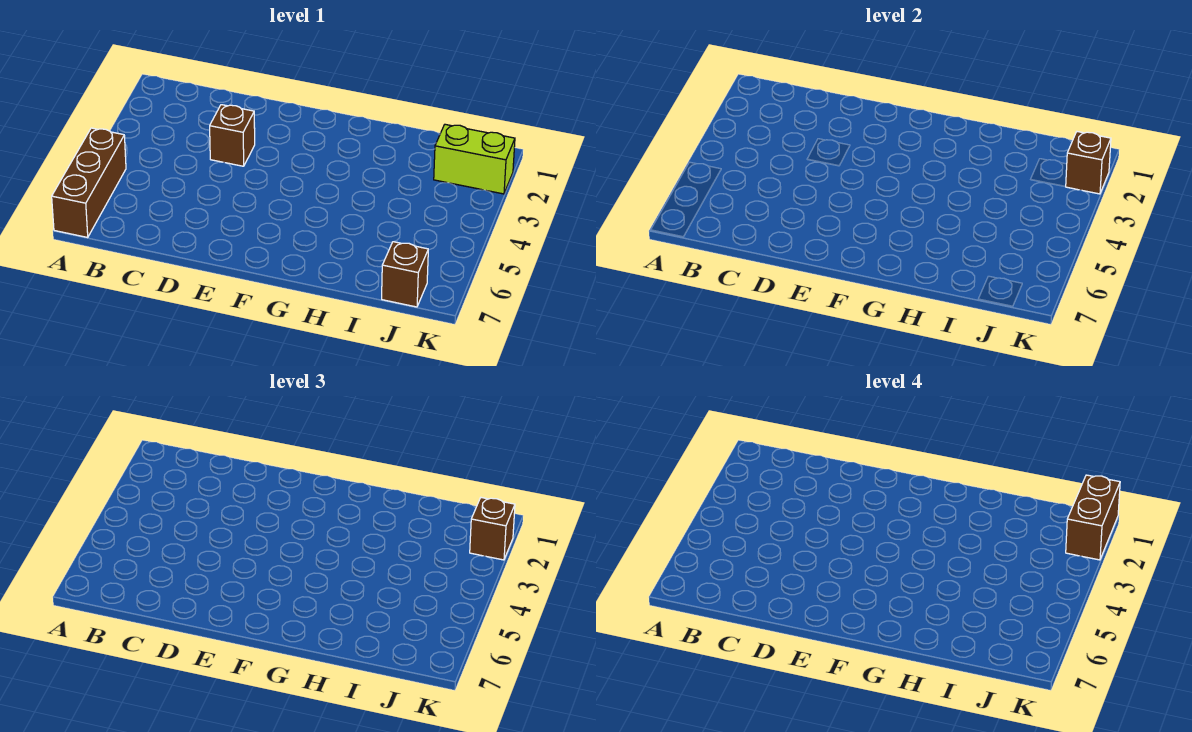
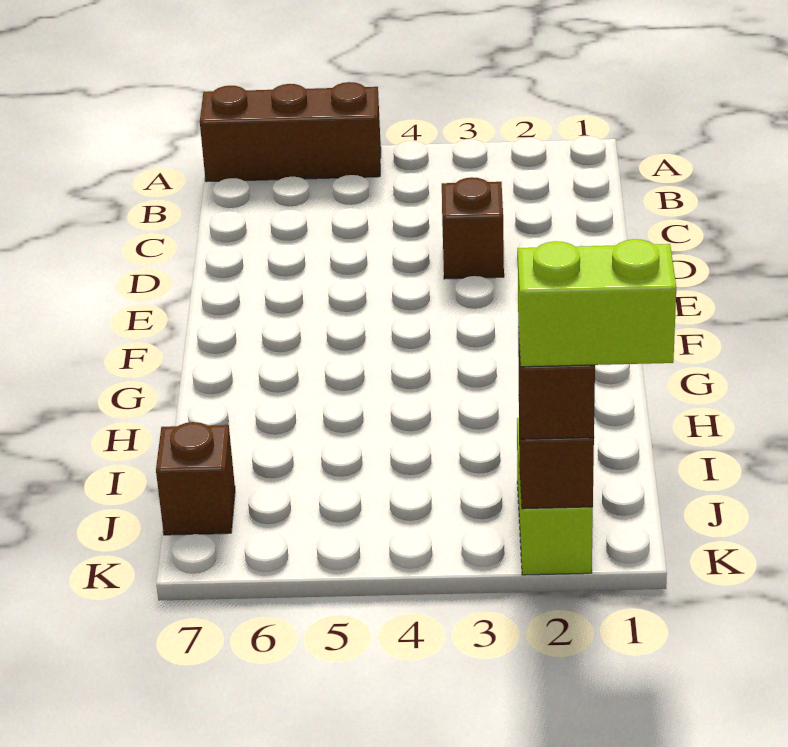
brown brick K1:K2 level 4 -> lime brick K1:K2 level 4

